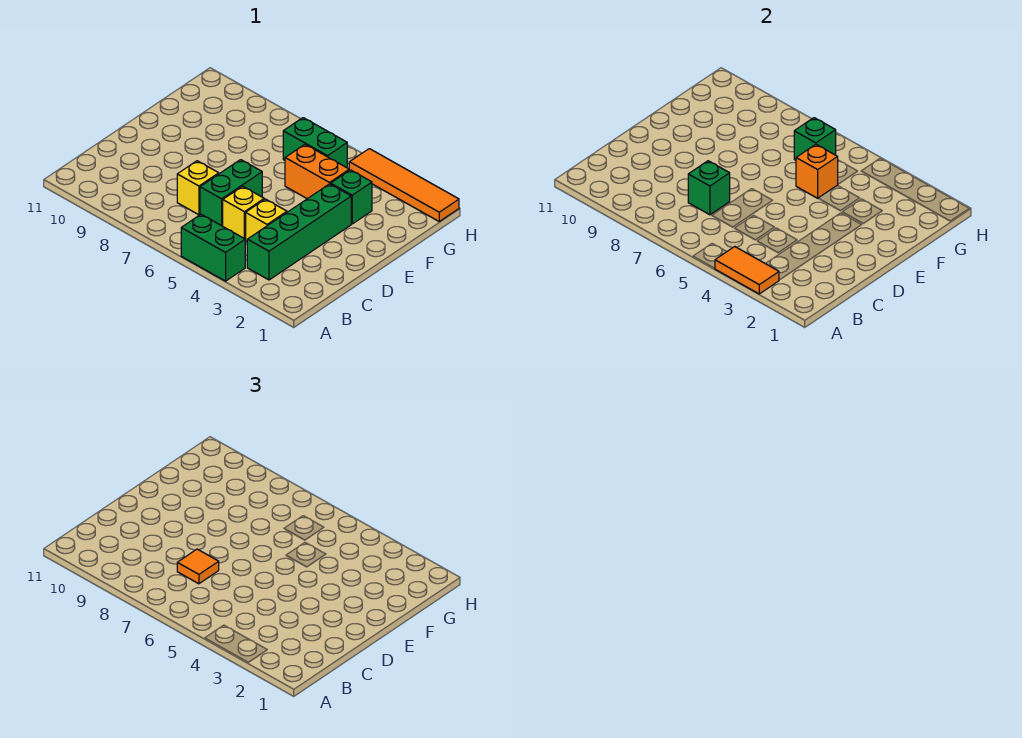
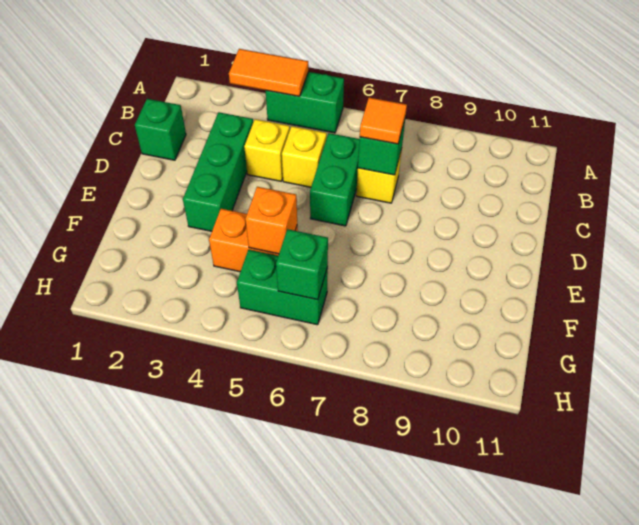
green brick B3:E3 level 1 -> green brick C3:E3 level 1
green brick F3 level 1 -> green brick C1 level 1
orange tile H1:H4 level 1 -> none

